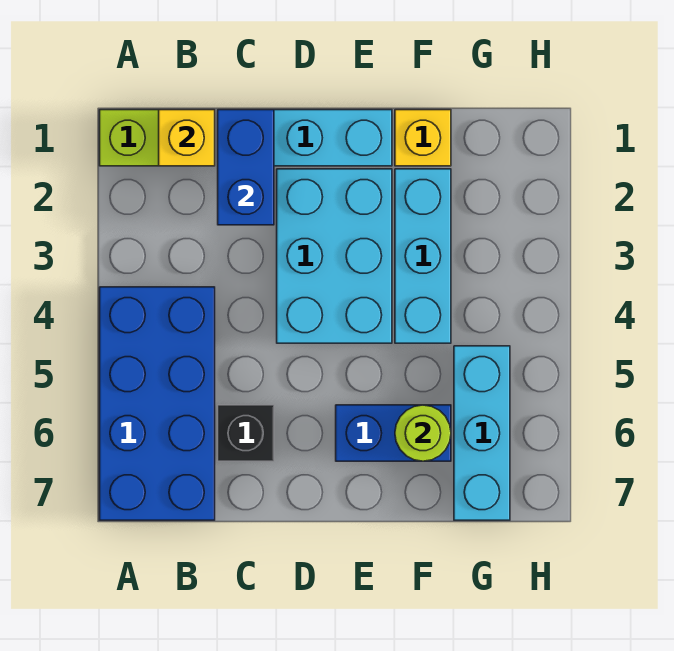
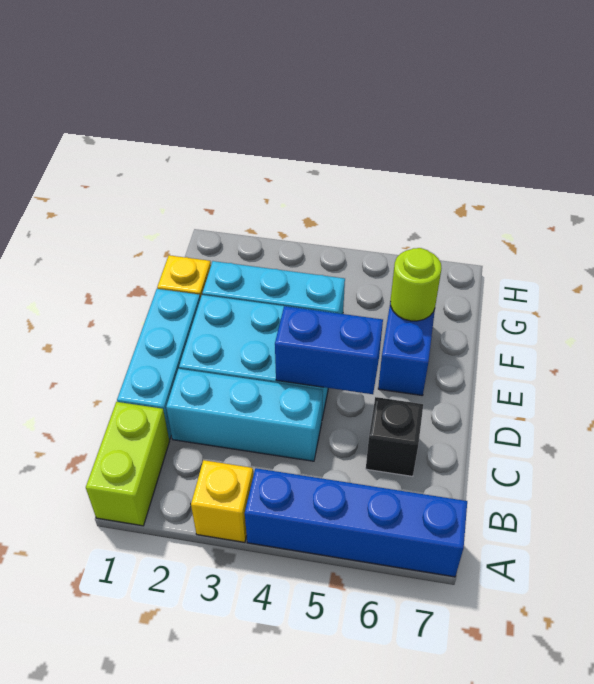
blue brick A4:B7 level 1 -> blue brick A4:A7 level 1
yellow brick B1 level 2 -> yellow brick A3 level 1
blue brick C1:C2 level 2 -> blue brick D4:D5 level 2
cyan brick G5:G7 level 1 -> cyan brick C2:C4 level 1

